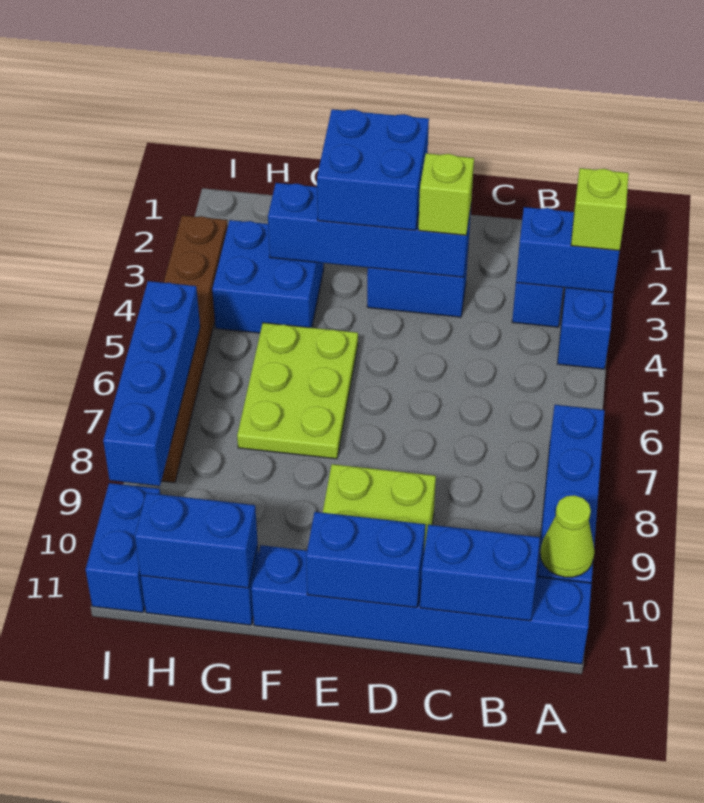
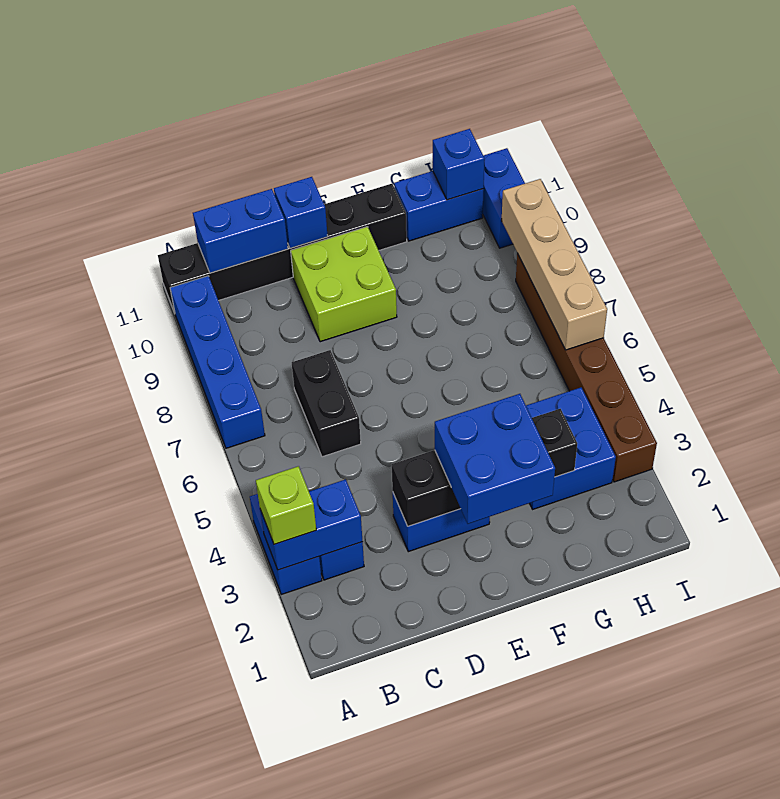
lime cone A10 level 2 -> none
blue brick A11:F11 level 1 -> black brick A11:F11 level 1
none -> black brick C6:C7 level 1
blue brick D3:G3 level 2 -> black brick D3:G3 level 2
lime brick D3 level 3 -> none
blue brick D11:E11 level 2 -> blue brick D11 level 2
lime plate F5:G7 level 1 -> none
blue brick G11:H11 level 2 -> blue brick H11 level 2
blue brick I6:I9 level 2 -> tan brick I6:I9 level 2

